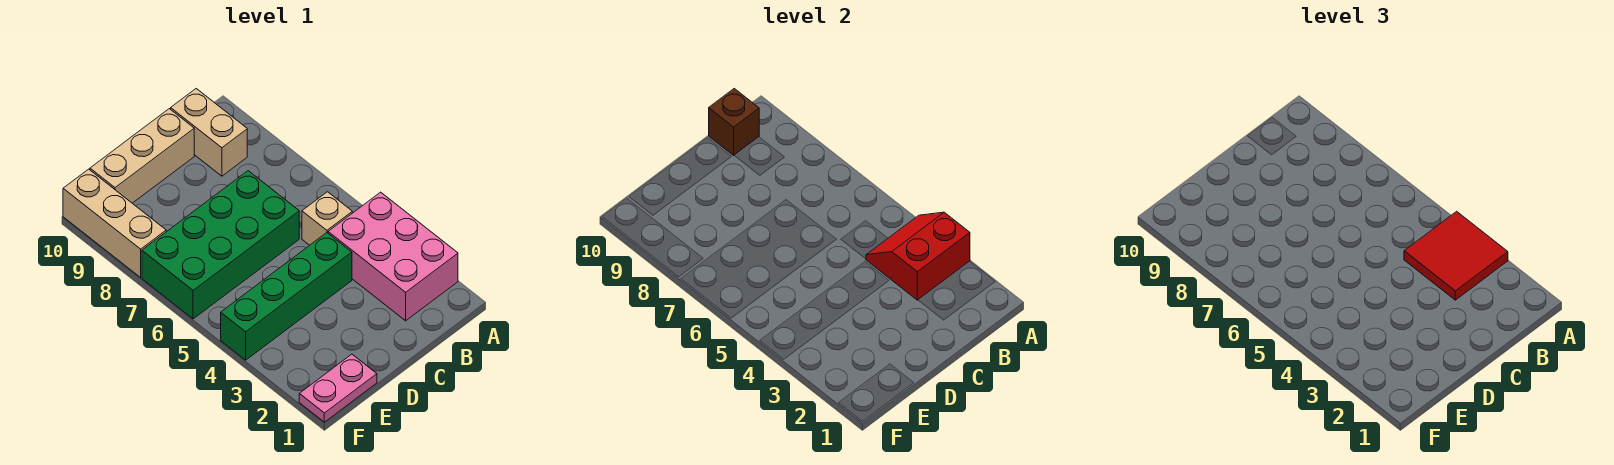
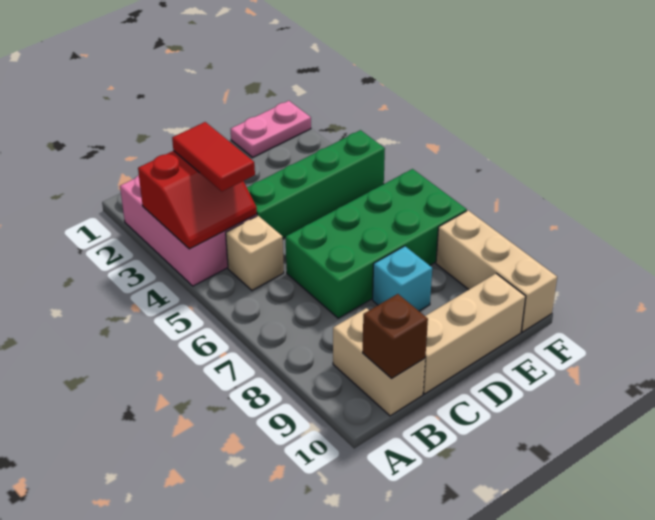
red tile A3:B4 level 3 -> red tile B3:B4 level 3
none -> cyan brick D8 level 1

